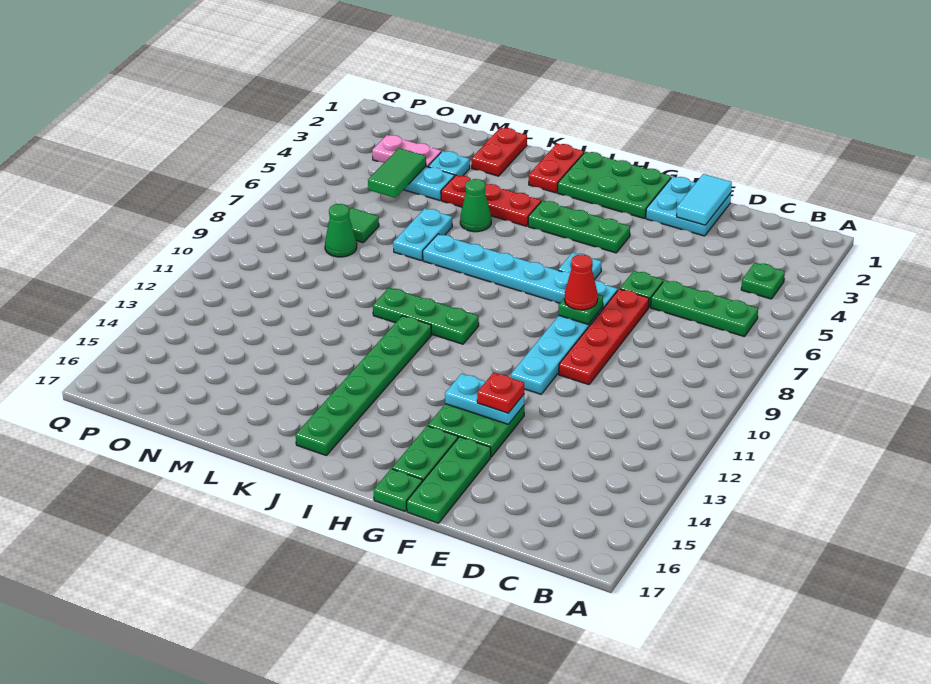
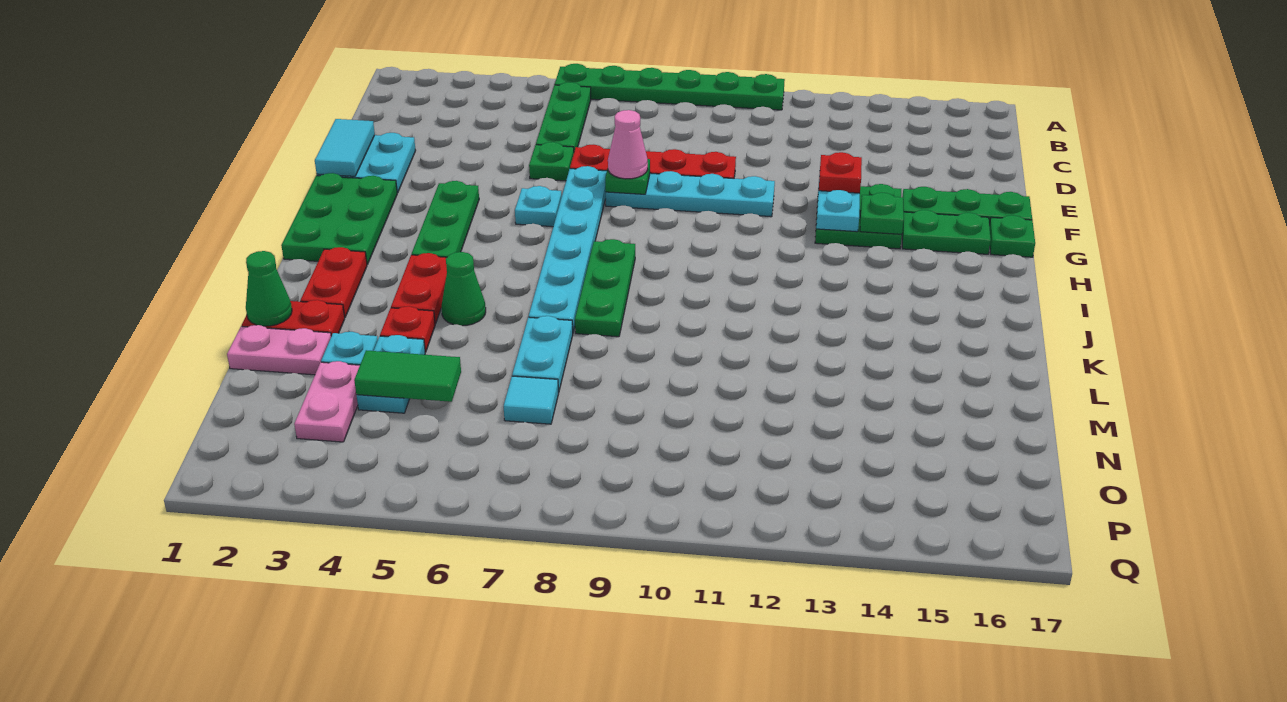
green plate B4 level 1 -> green plate G14 level 2
cyan tile E1:E2 level 2 -> cyan tile E1:F1 level 2
red cone F8 level 3 -> pink cone F8 level 3
green plate I10:K10 level 1 -> green plate I8:K8 level 1
red plate J1:J2 level 1 -> red plate J2:K2 level 1
green plate J11:J16 level 1 -> green plate A6:A11 level 1
cyan plate L6:L7 level 1 -> cyan plate L7:M7 level 1
none -> pink plate M1:M2 level 1
green tile N7 level 1 -> cyan tile N7 level 1
green cone N8 level 1 -> green cone L1 level 2

